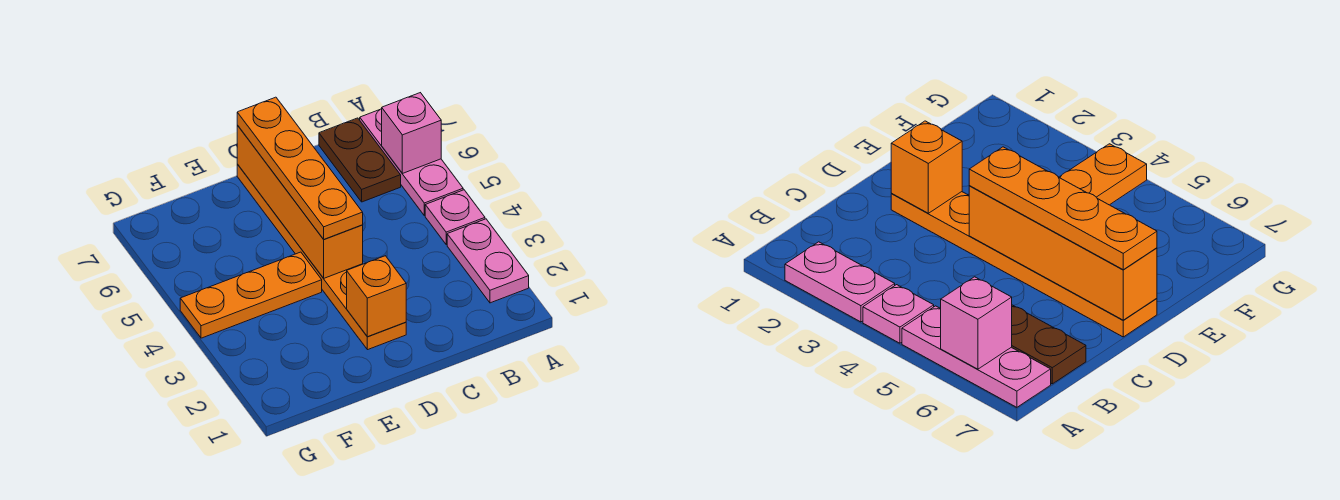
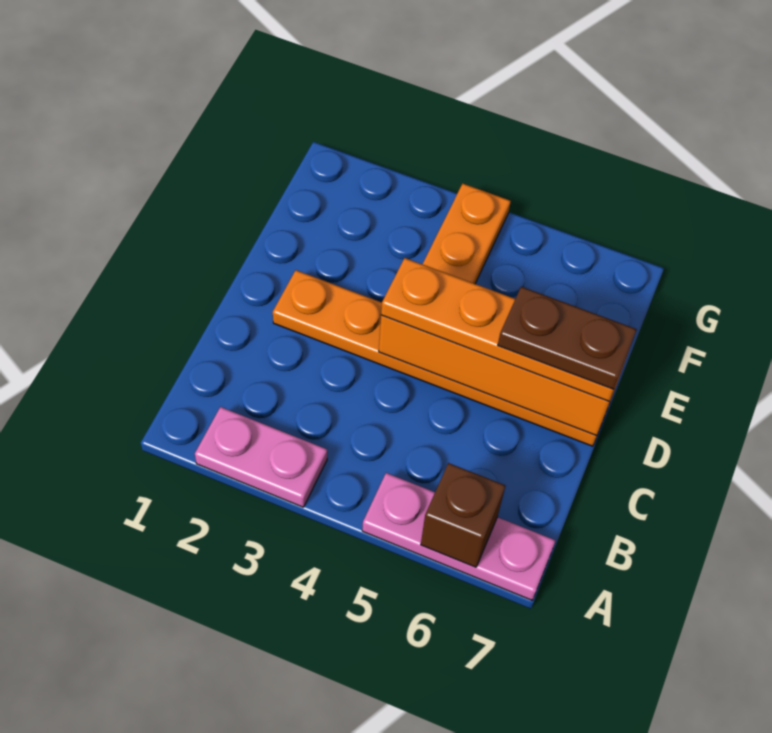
pink plate A4 level 1 -> none
pink brick A6 level 2 -> brown brick A6 level 2
brown plate B6:B7 level 1 -> brown plate D6:D7 level 4
orange brick D2 level 2 -> none

